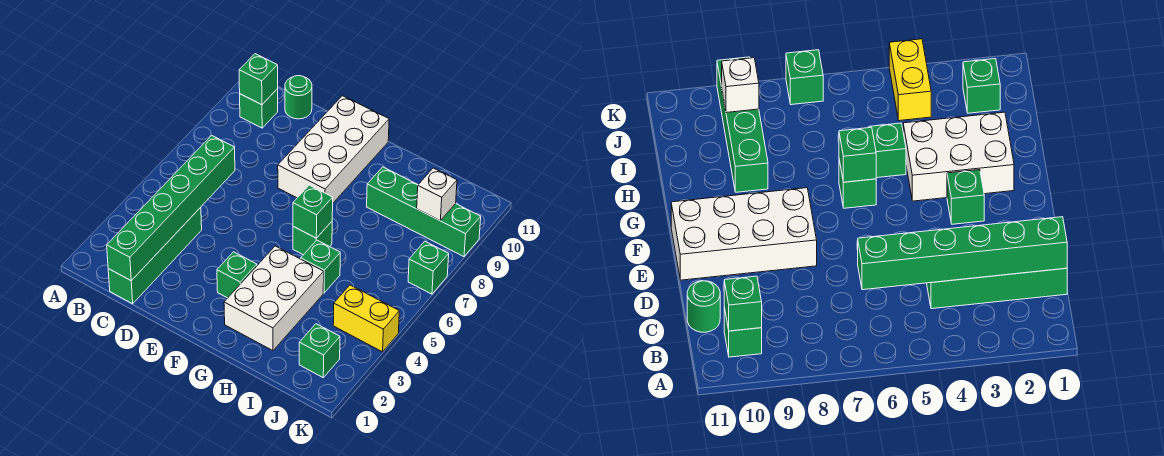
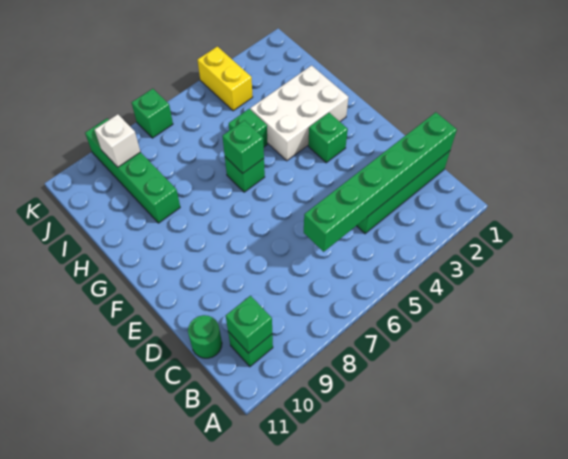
white brick E8:F11 level 1 -> none
green brick J2 level 1 -> none

